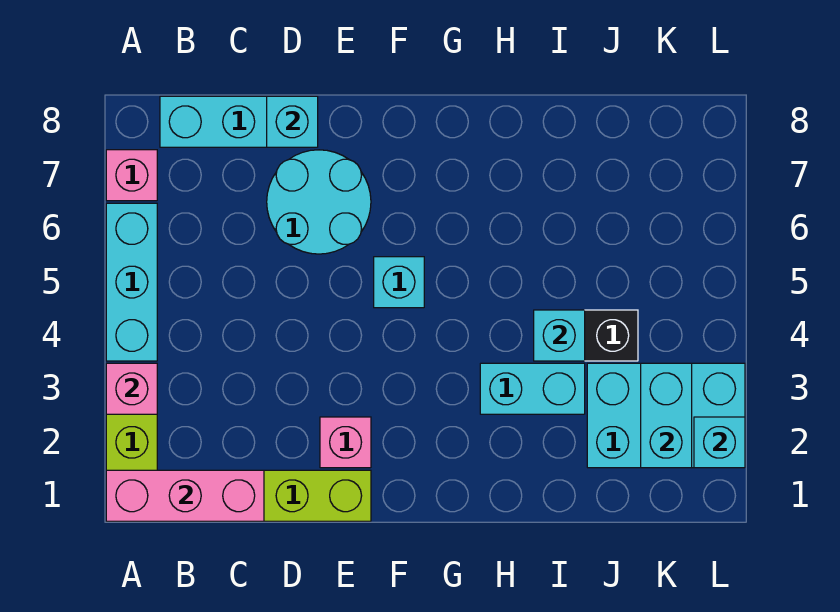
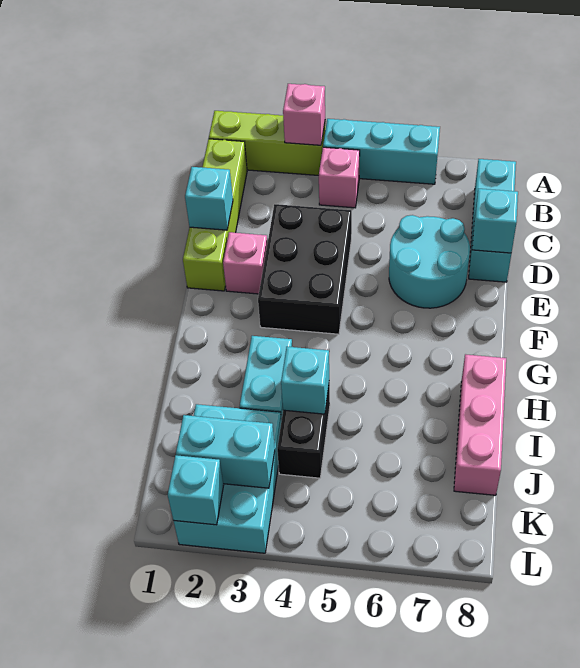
pink brick A1:C1 level 2 -> pink brick H8:J8 level 1
pink brick A7 level 1 -> pink brick B4 level 1
none -> black brick D3:F4 level 1
cyan brick F5 level 1 -> cyan brick D1 level 2

